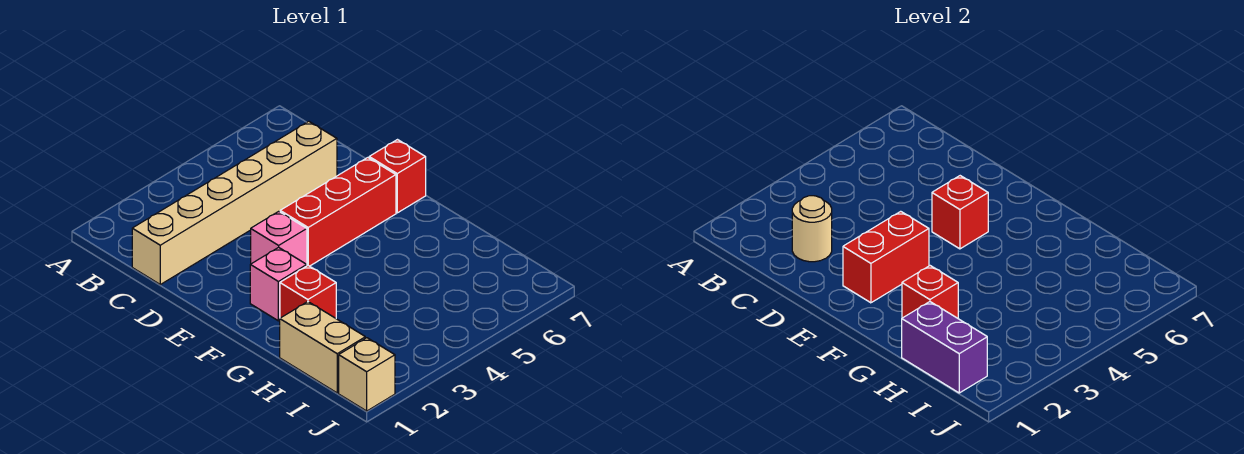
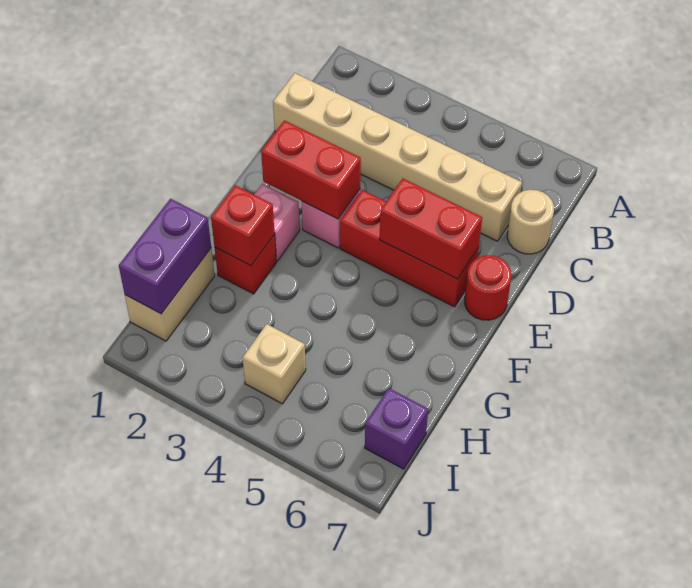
tan round brick C2 level 2 -> tan round brick C7 level 1
red brick E5 level 2 -> red brick E5:E6 level 2
red brick E7 level 1 -> red round brick E7 level 1
none -> purple brick I7 level 1
tan brick J1 level 1 -> tan brick I4 level 1

